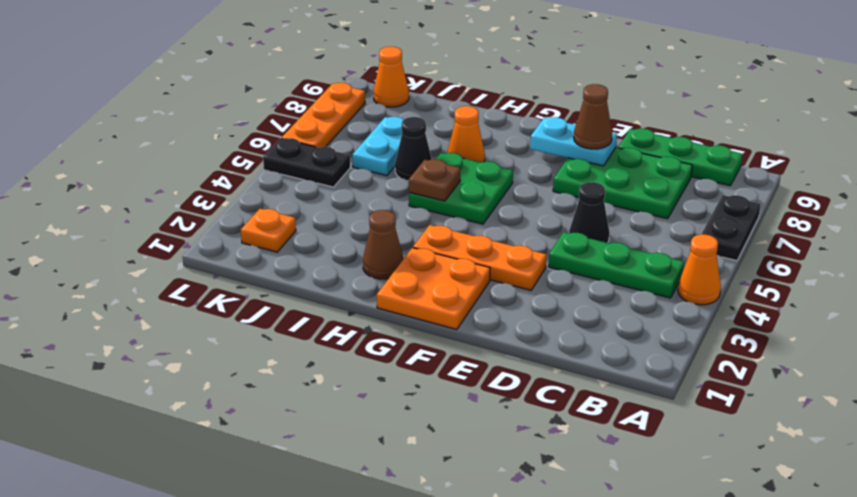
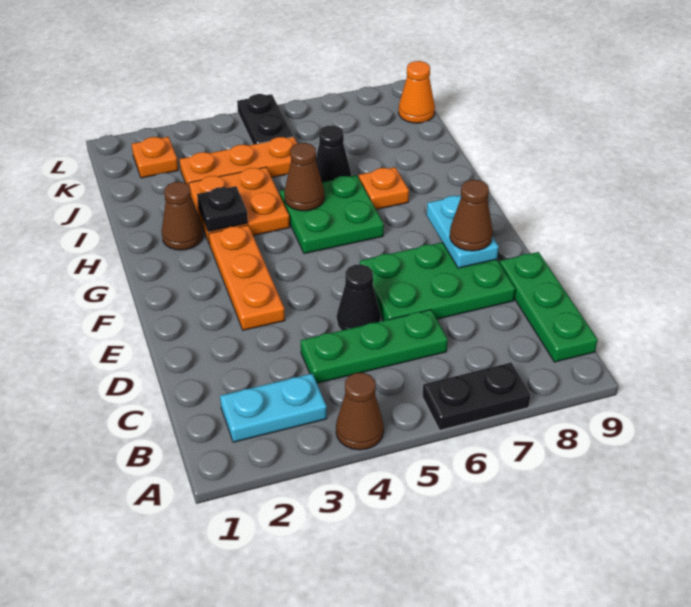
orange cone A4 level 1 -> brown cone A4 level 1
green plate B4:D4 level 1 -> green plate C4:C6 level 1
green plate C7:E8 level 1 -> green plate D6:E8 level 1
orange plate F1:G2 level 1 -> orange plate H3:I4 level 1
none -> black plate H3 level 2
brown plate H5 level 2 -> brown cone H5 level 2
orange cone H7 level 1 -> orange plate H7 level 1
cyan plate J6:J7 level 1 -> cyan plate B2:B3 level 1
orange plate L6:L8 level 1 -> orange plate J3:J5 level 1

